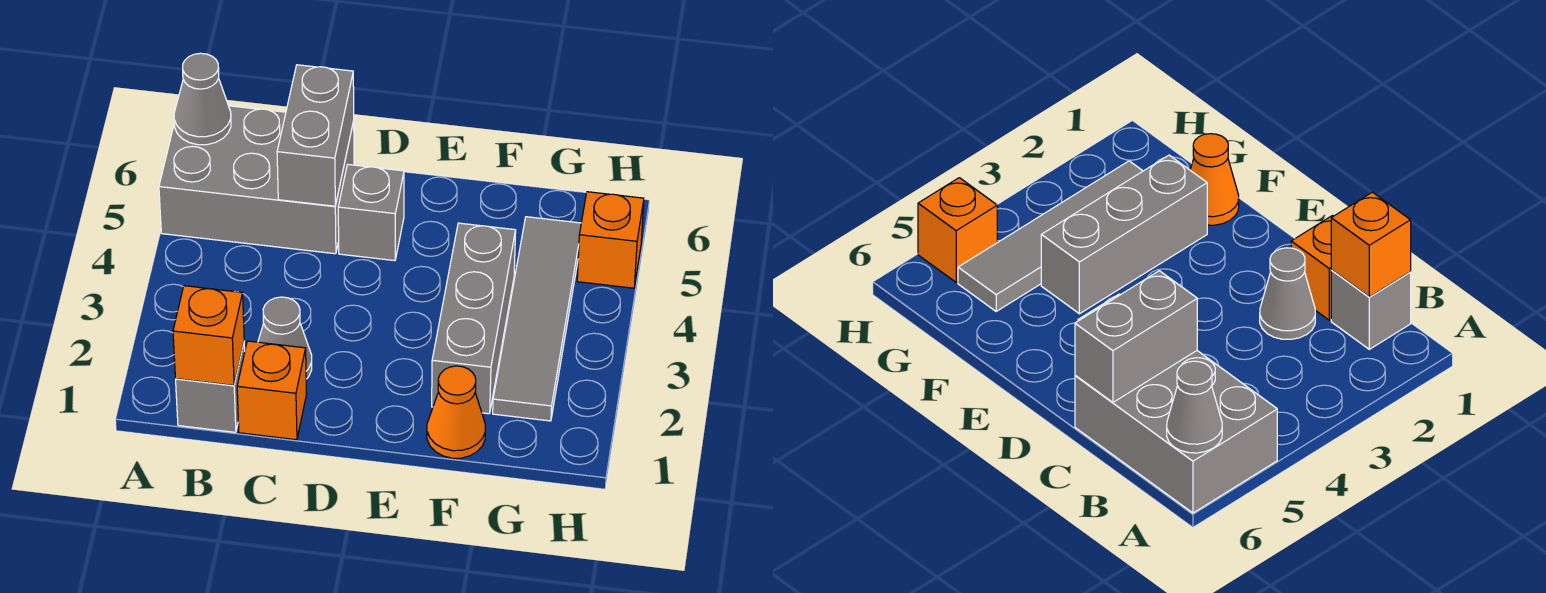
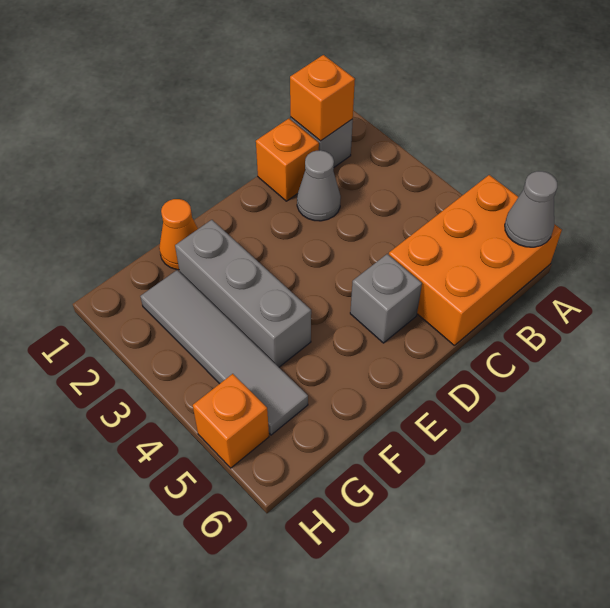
grey brick A5:C6 level 1 -> orange brick A5:C6 level 1
grey brick C5:C6 level 2 -> none

